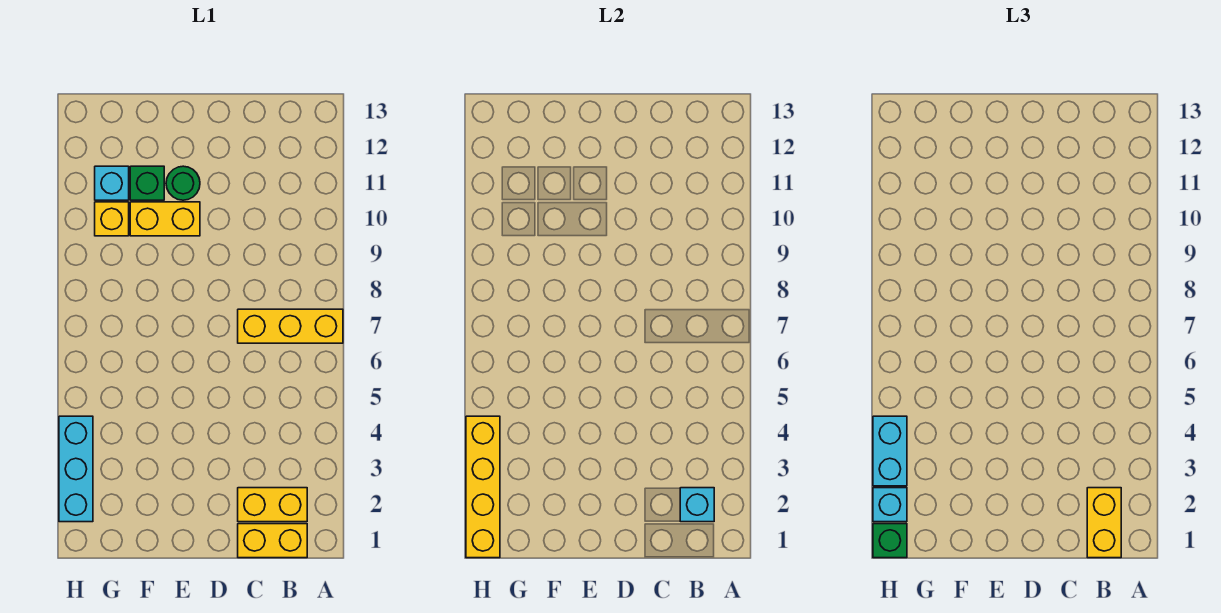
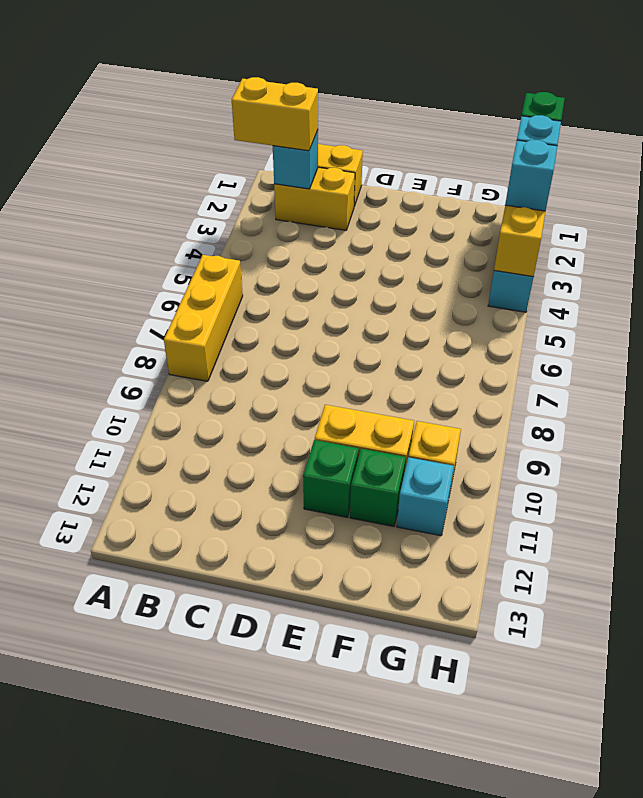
yellow brick A7:C7 level 1 -> yellow brick A6:A8 level 1
yellow brick B1:B2 level 3 -> yellow brick A2:B2 level 3
green round brick E11 level 1 -> green brick E11 level 1
cyan brick H3:H4 level 3 -> cyan brick H3 level 3

